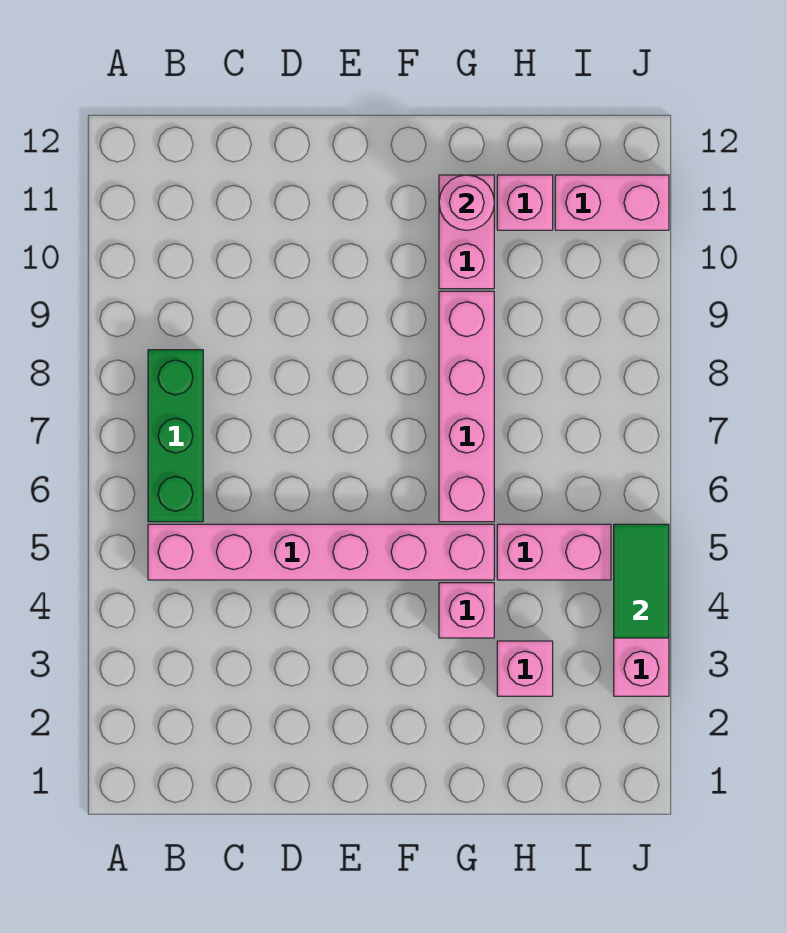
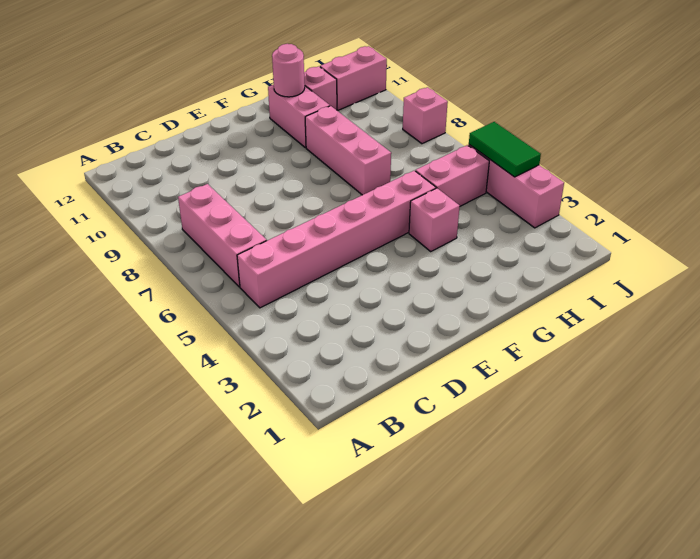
green brick B6:B8 level 1 -> pink brick B6:B8 level 1
pink brick G6:G9 level 1 -> pink brick G7:G9 level 1
pink brick H3 level 1 -> pink brick J8 level 1

